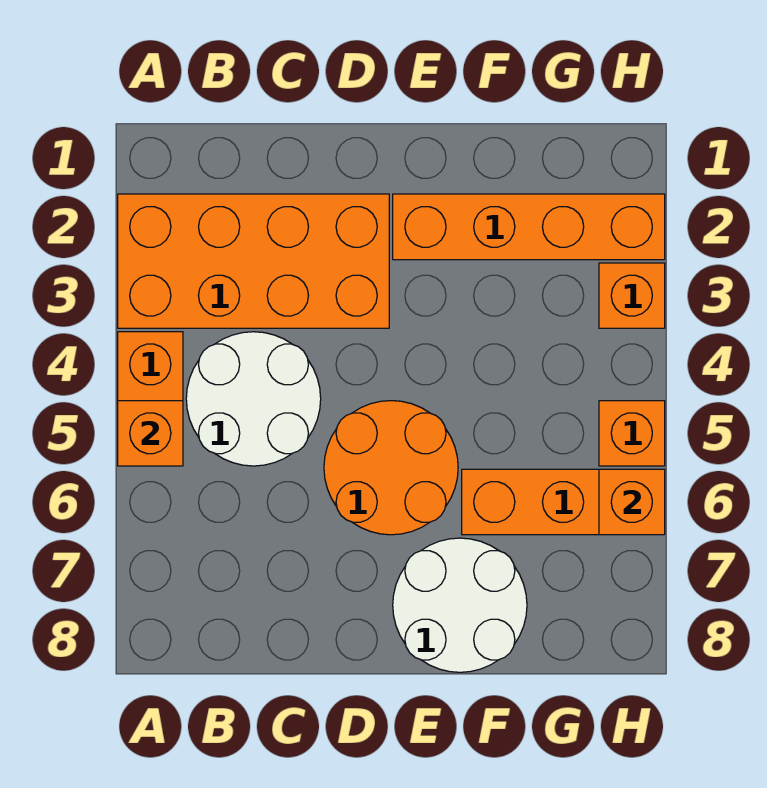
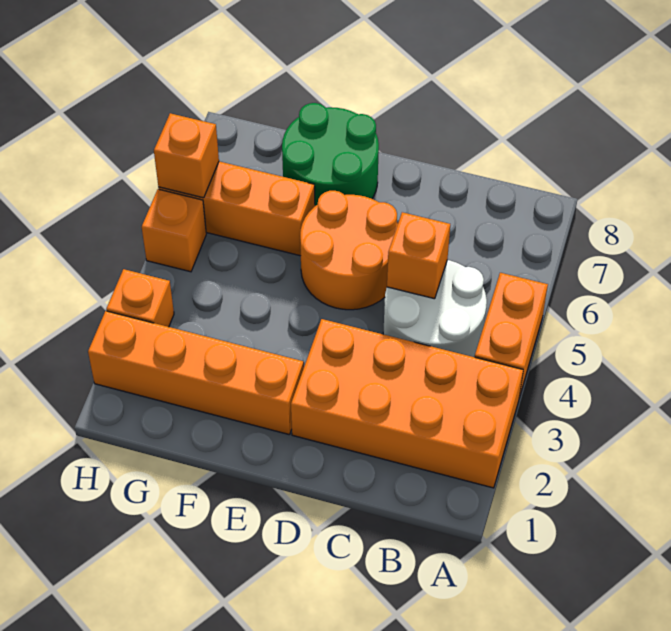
orange brick A5 level 2 -> orange brick C5 level 2
white round brick E7:F8 level 1 -> green round brick E7:F8 level 1

